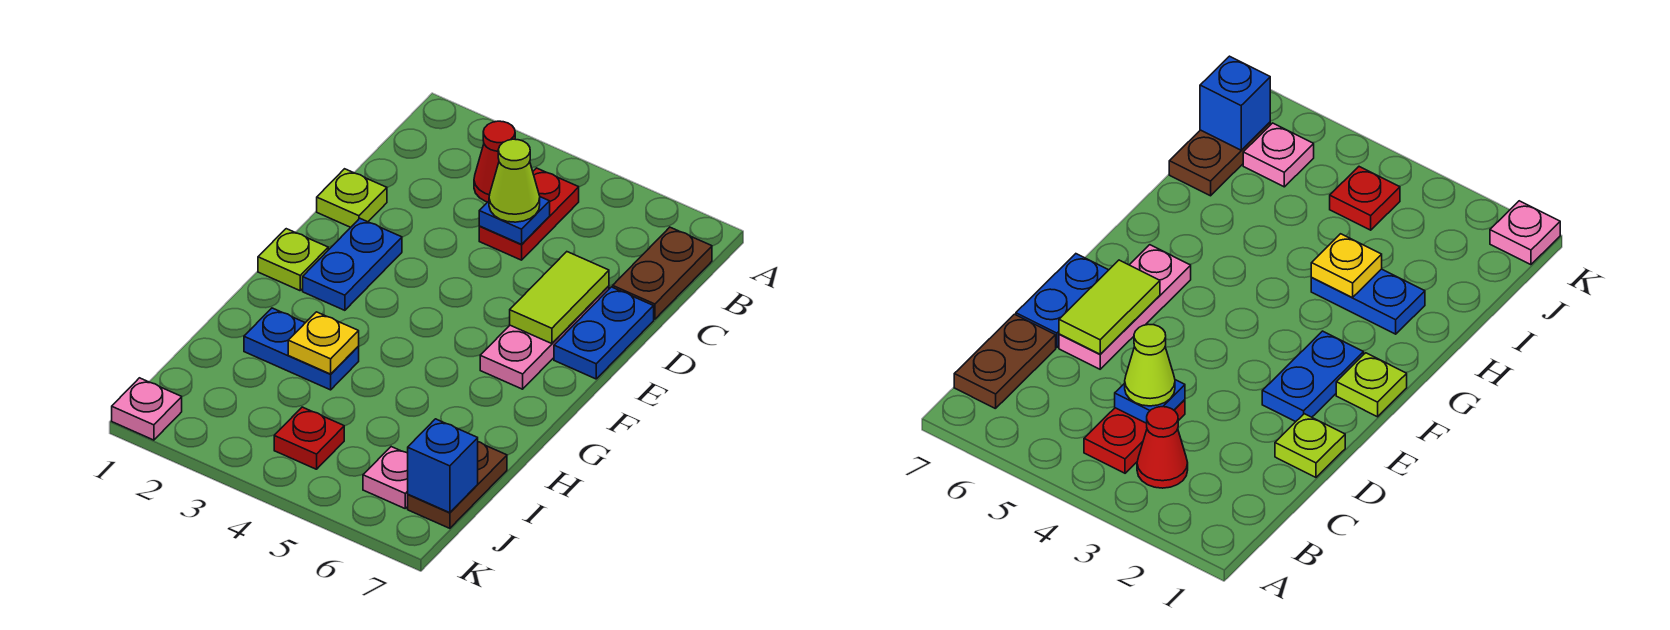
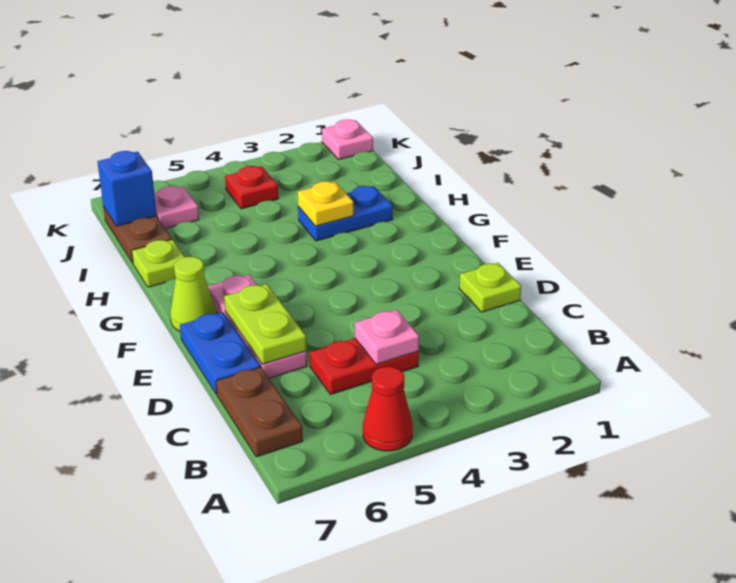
red cone B3 level 1 -> red cone A5 level 1
red plate B4:C4 level 1 -> red plate C4:C5 level 1
blue plate C4 level 2 -> pink plate C4 level 2
lime cone C4 level 3 -> lime cone F7 level 1
lime tile D6:E6 level 2 -> lime plate D6:E6 level 2
blue plate E2:F2 level 1 -> none
lime plate F1 level 1 -> lime plate H7 level 1

